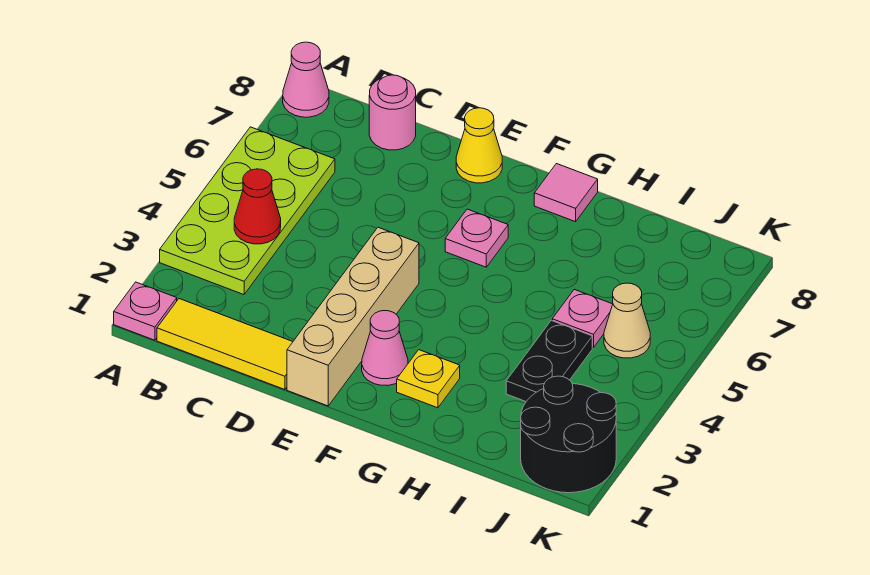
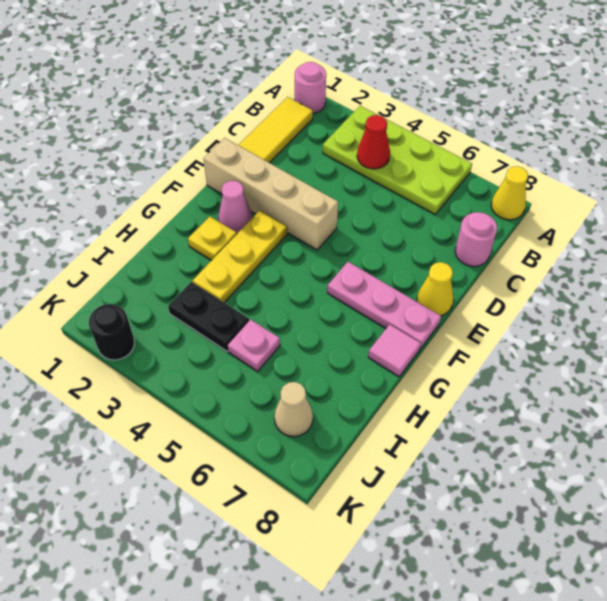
pink plate A1 level 1 -> pink round brick A1 level 1
pink cone A8 level 1 -> yellow cone A8 level 1
none -> yellow plate F3:H3 level 1
pink plate F6 level 1 -> pink plate F6:F8 level 1
black round brick J1:K2 level 1 -> black round brick K2 level 1
tan cone J5 level 1 -> tan cone J7 level 1

